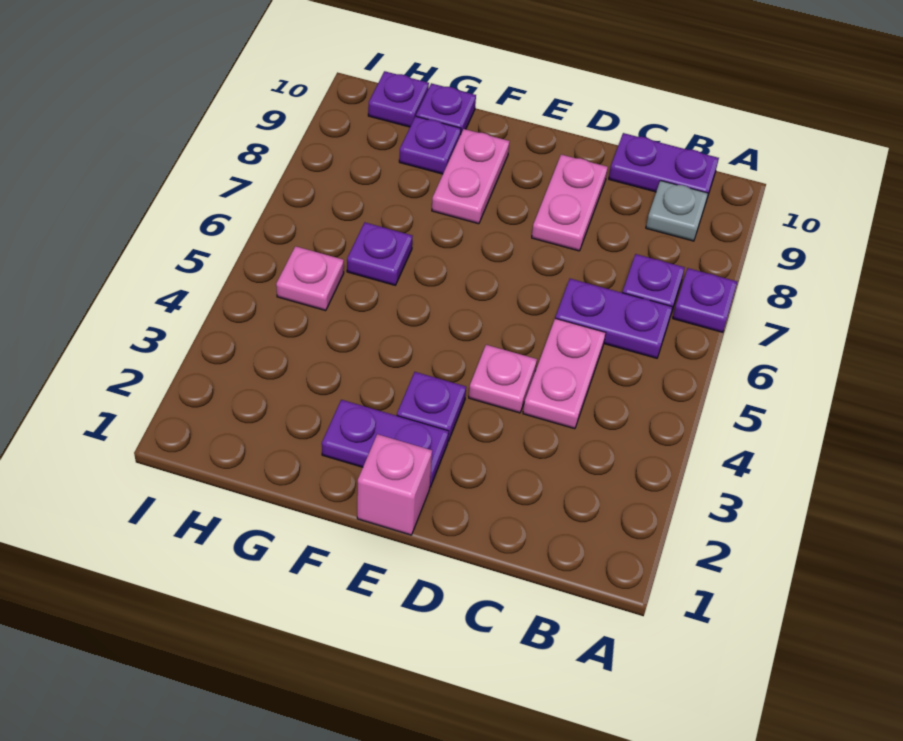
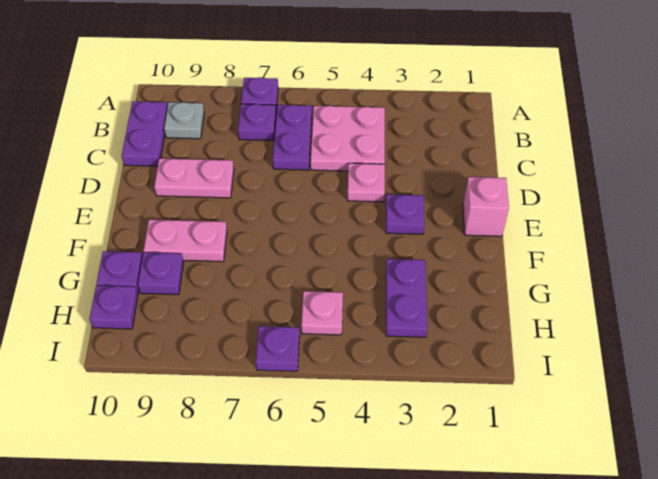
pink plate C4:C5 level 1 -> pink plate B4:C5 level 1
purple plate E2:F2 level 1 -> purple plate G3:H3 level 1
purple plate G6 level 1 -> purple plate I6 level 1

